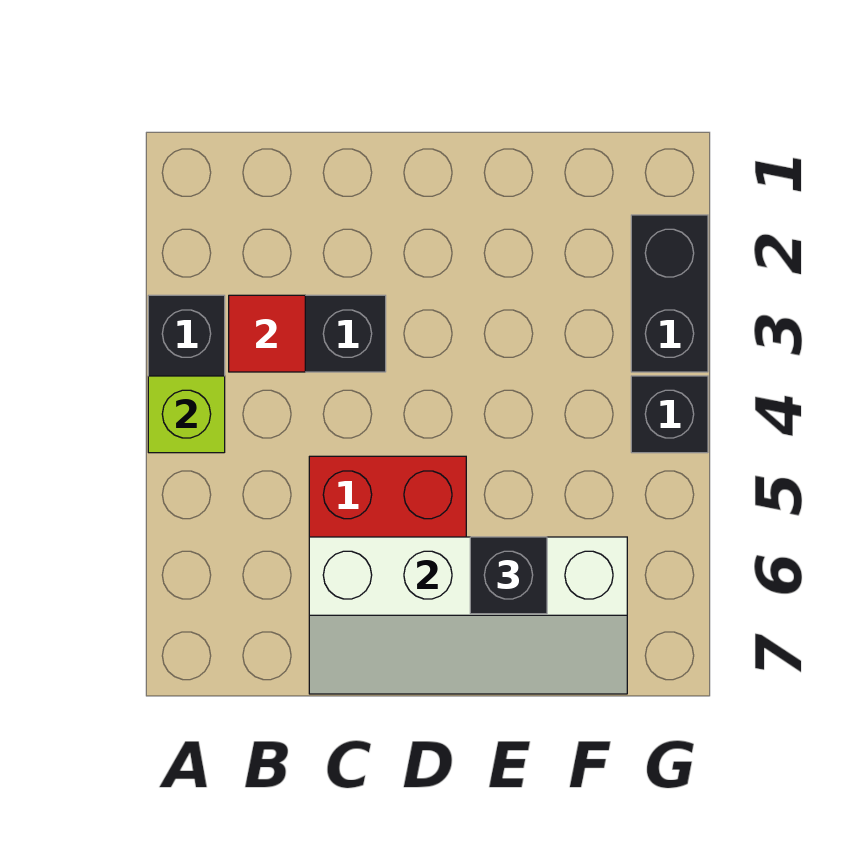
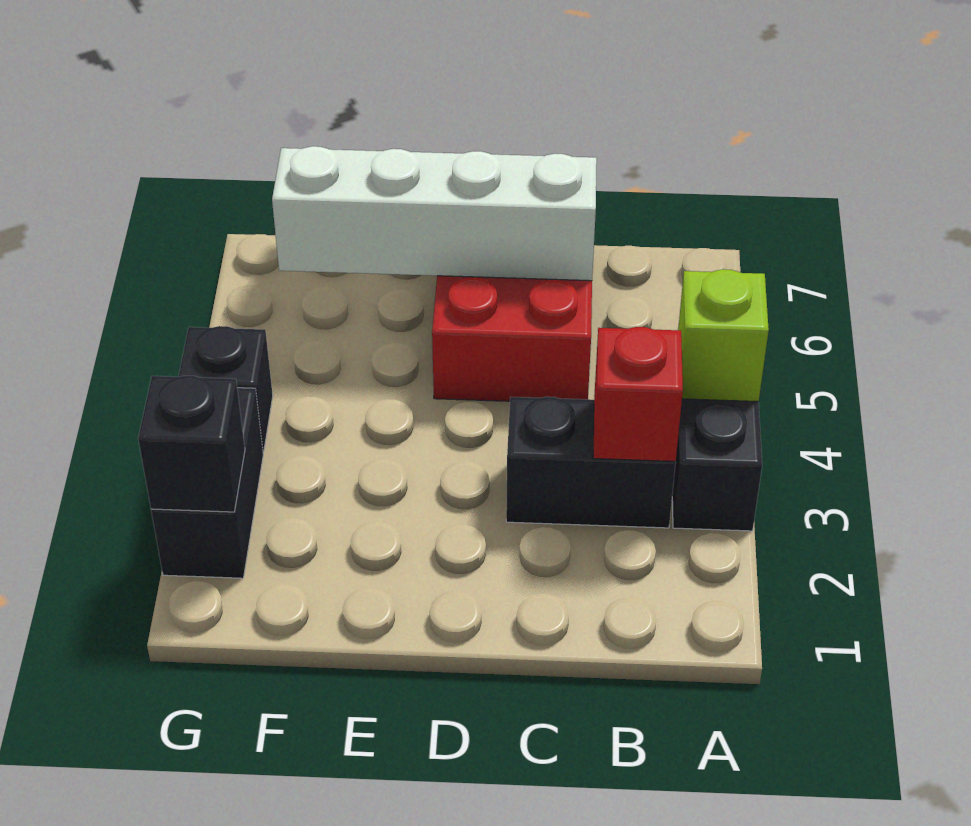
red tile B3 level 2 -> red brick B3 level 2
black brick E6 level 3 -> black brick G2 level 2

